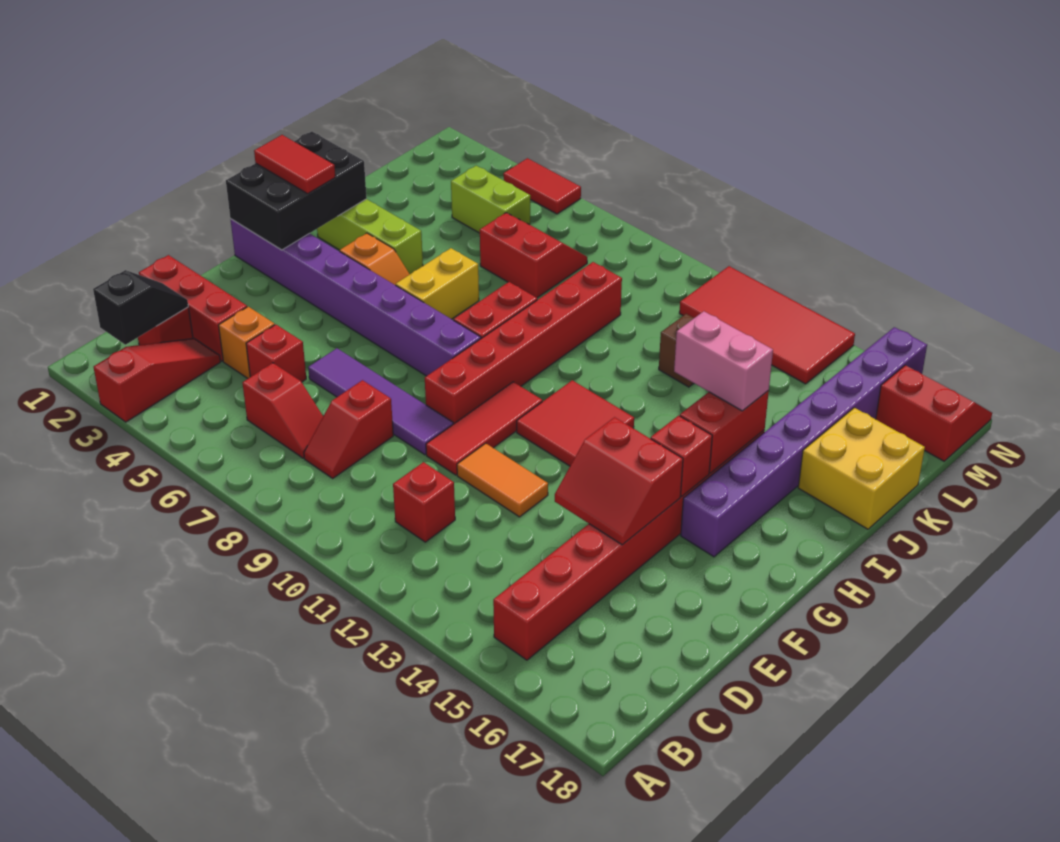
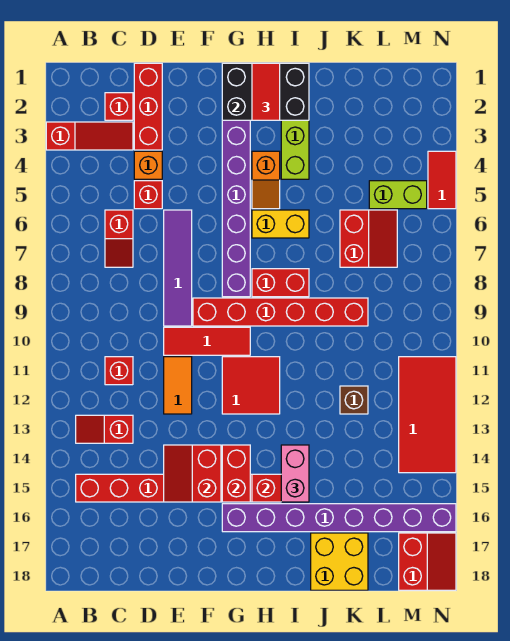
black slope B2:C2 level 2 top B -> none
red slope C8:D8 level 1 top D -> red slope B13:C13 level 1 top C
red brick G15 level 2 -> red brick G14:G15 level 2
lime brick L4:L5 level 1 -> lime brick L5:M5 level 1

